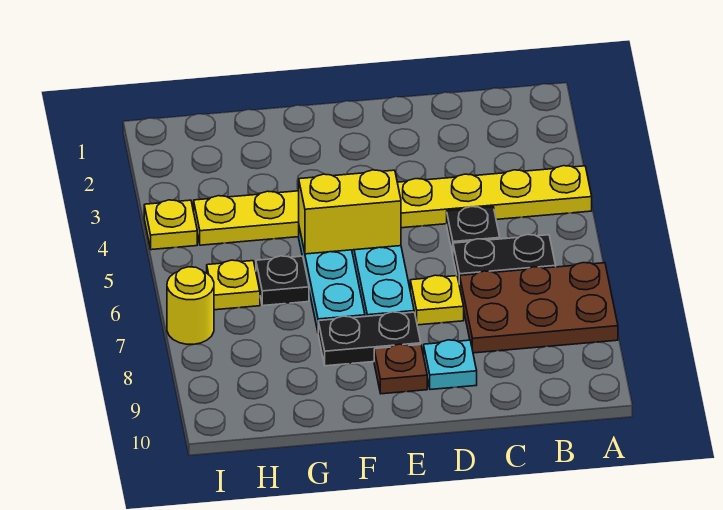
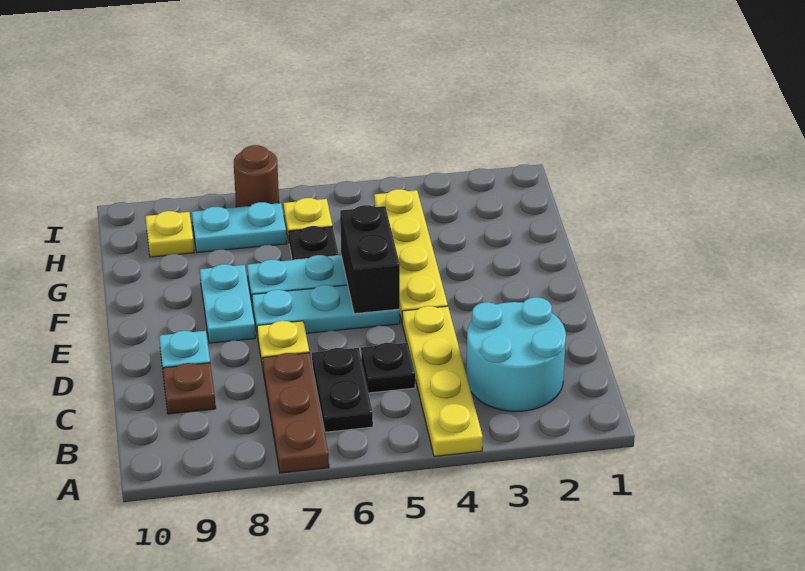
brown plate A7:C8 level 1 -> brown plate A7:C7 level 1
none -> cyan round brick B2:C3 level 1
yellow brick E5:F5 level 2 -> black brick E5:F5 level 2
black plate E8:F8 level 1 -> cyan plate E8:F8 level 1
brown plate E9 level 1 -> brown plate C9 level 1
none -> cyan plate H7:H8 level 1
yellow plate I4 level 1 -> yellow plate H9 level 1
yellow round brick I7 level 1 -> brown round brick I7 level 1

